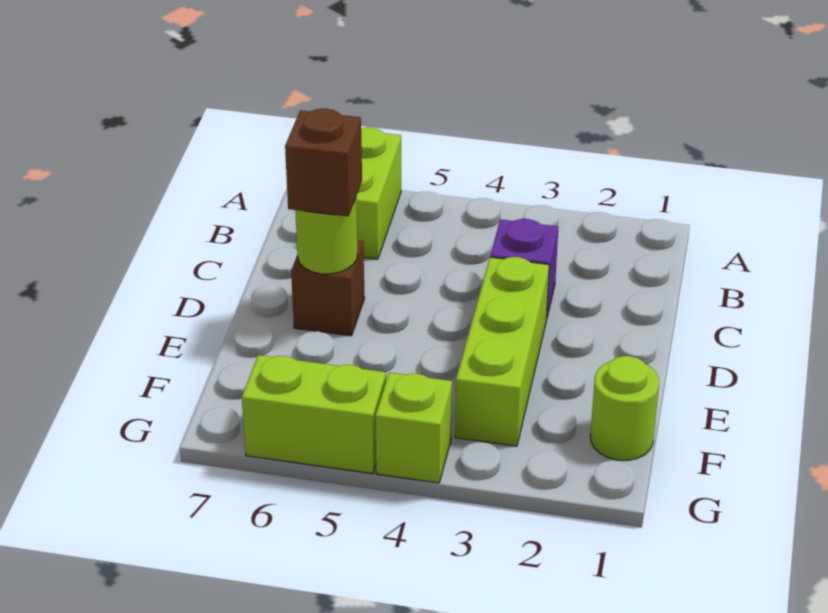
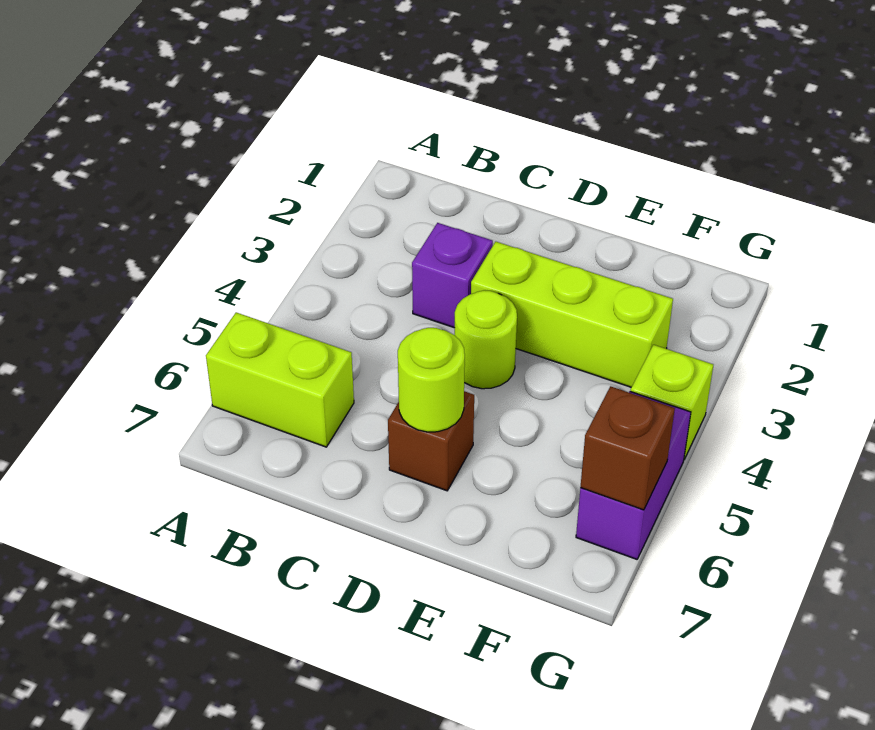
brown brick D6 level 3 -> brown brick G6 level 2
lime round brick F1 level 1 -> lime round brick D4 level 1
lime brick G5:G6 level 1 -> purple brick G5:G6 level 1

